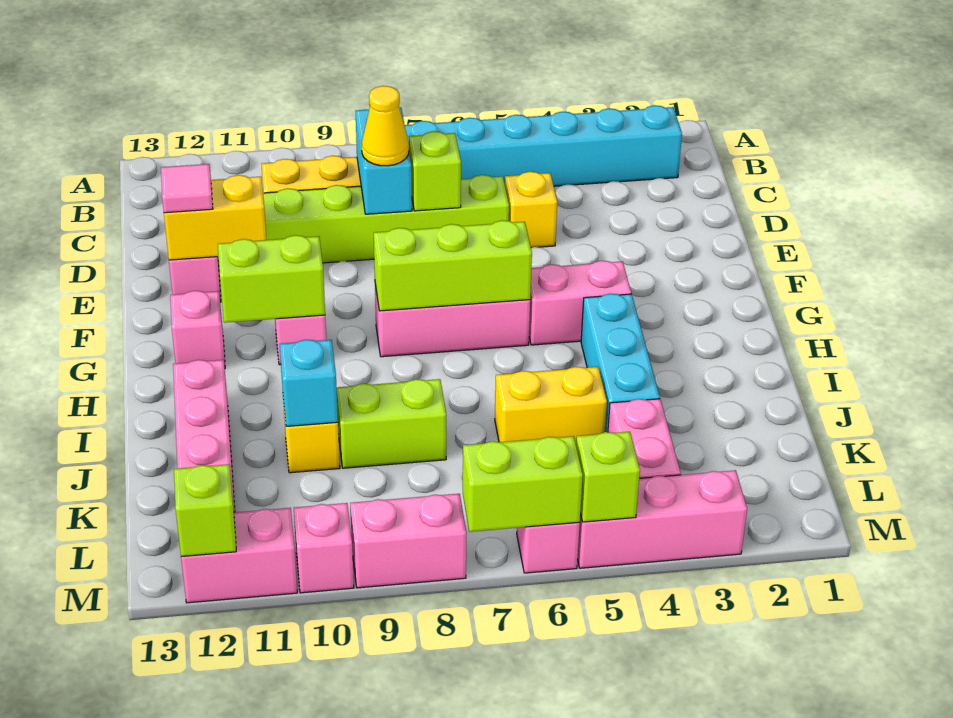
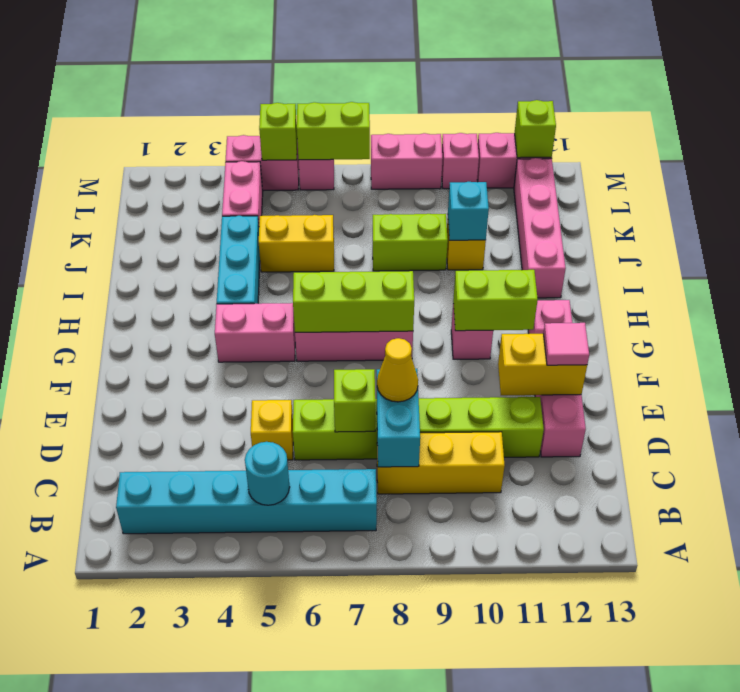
none -> cyan round brick B5 level 2
pink brick M3:M5 level 1 -> pink brick M4:M5 level 1

